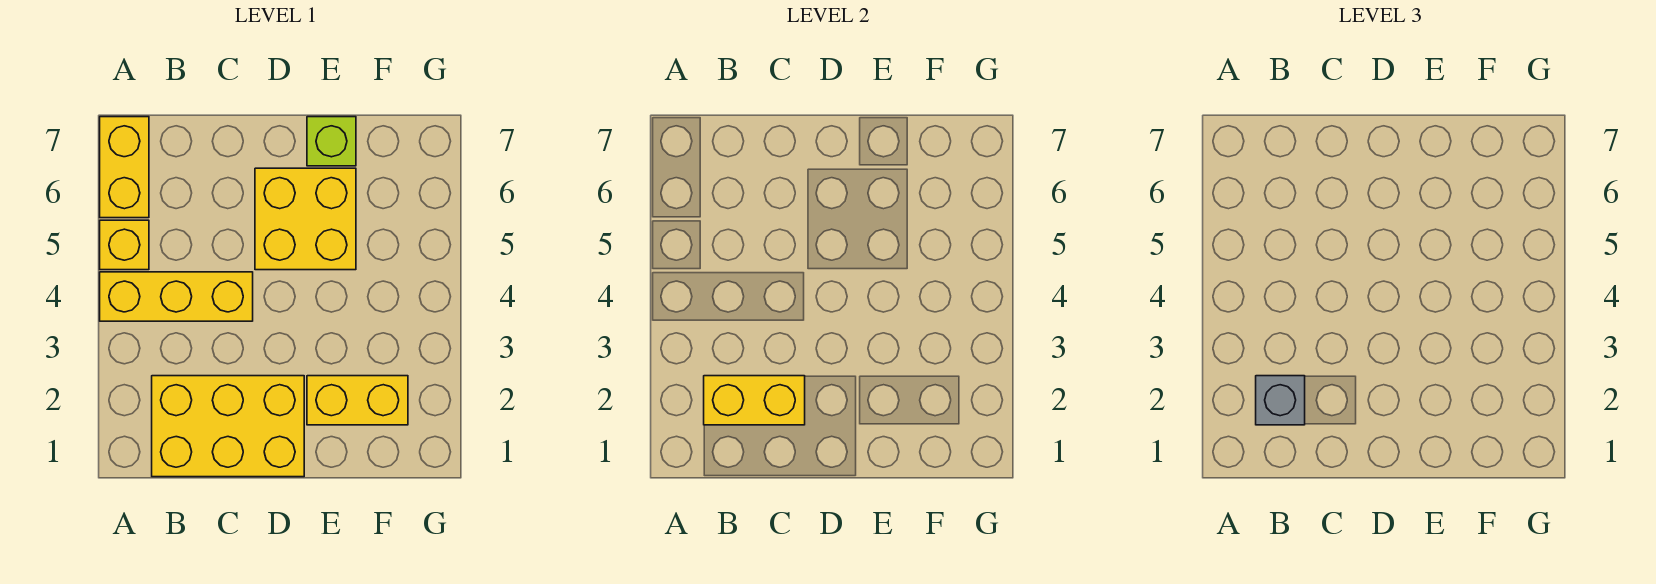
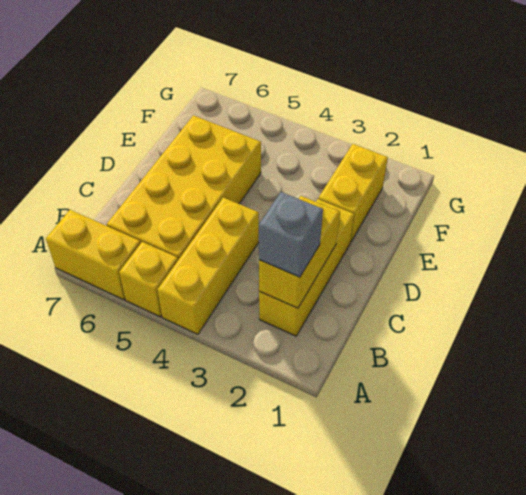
yellow brick B1:D2 level 1 -> yellow brick B2:D2 level 1
yellow brick D5:E6 level 1 -> yellow brick B5:E6 level 1
lime brick E7 level 1 -> none

